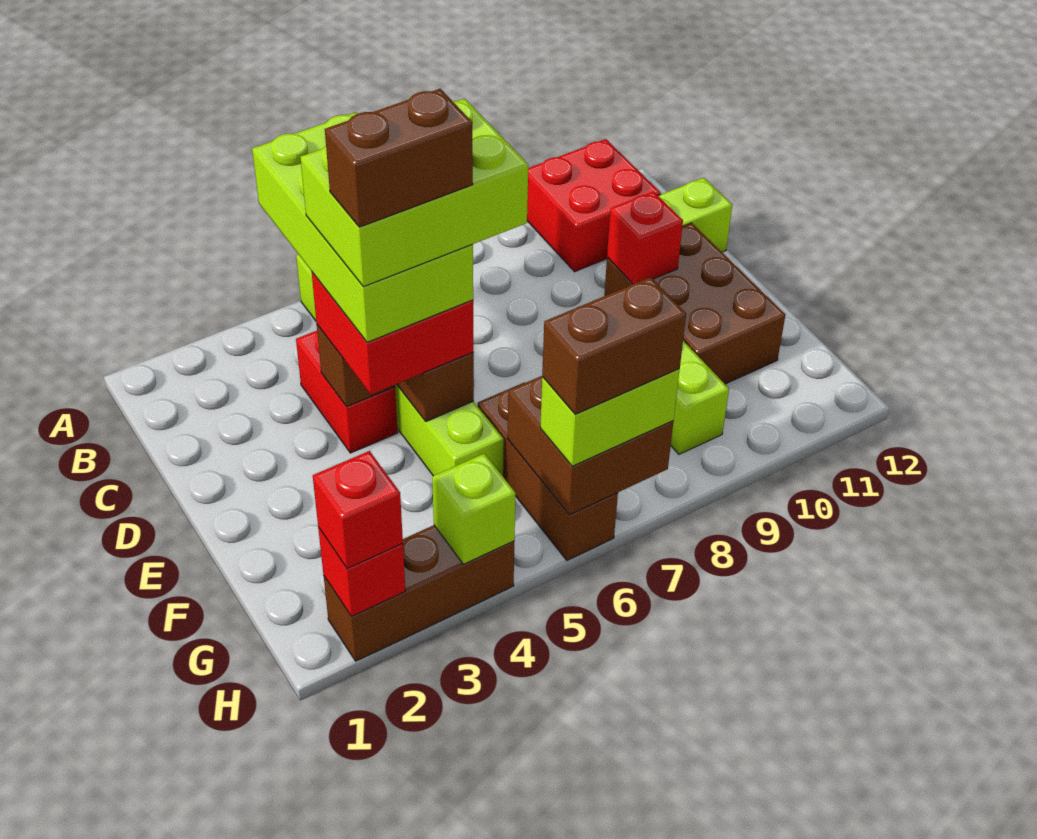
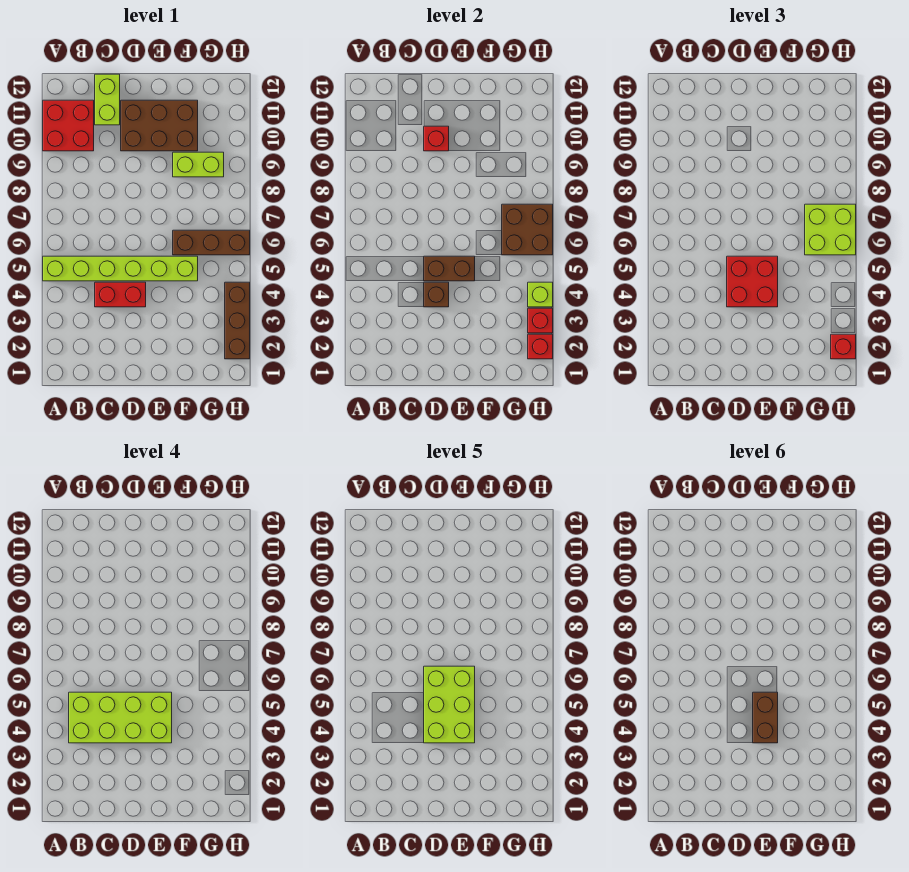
none -> red brick H3 level 2
lime brick H6:H7 level 3 -> lime brick G6:H7 level 3
brown brick H6:H7 level 4 -> none

